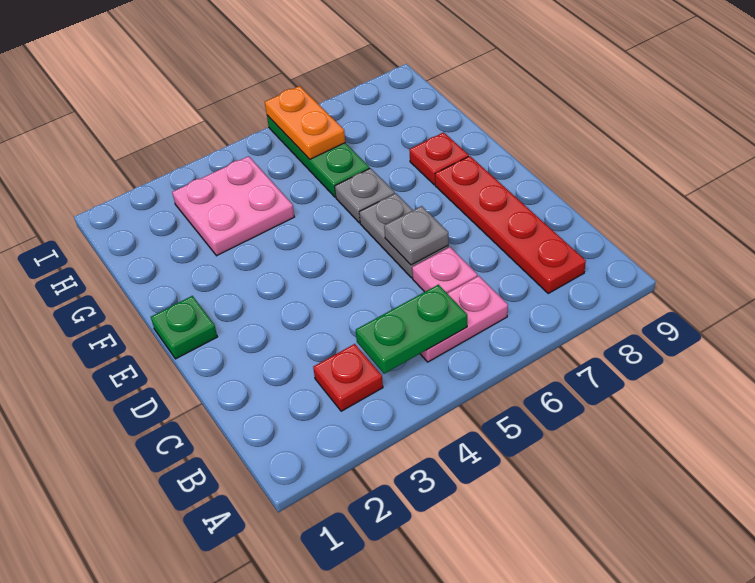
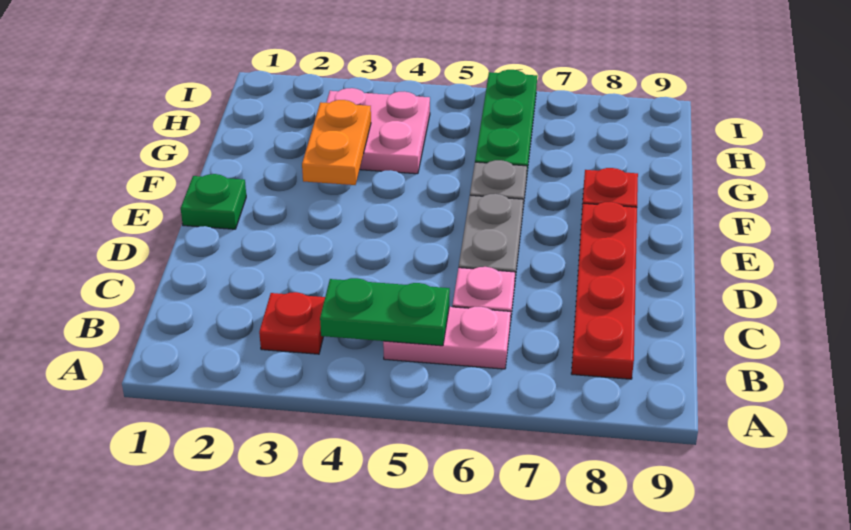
grey plate D6 level 2 -> none
orange plate H6:I6 level 2 -> orange plate F3:G3 level 2

